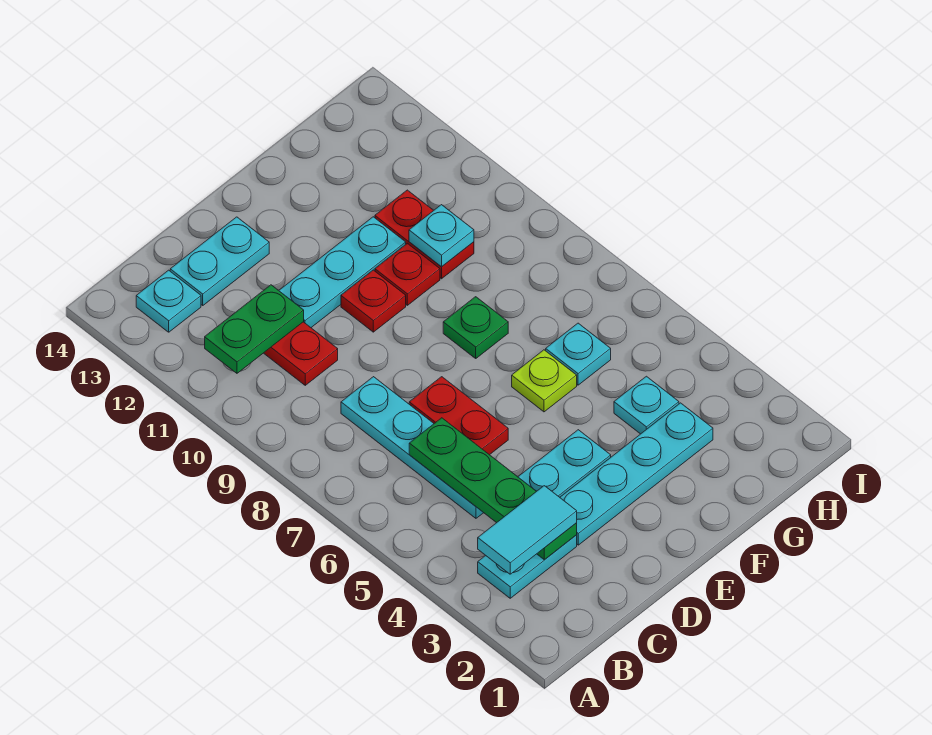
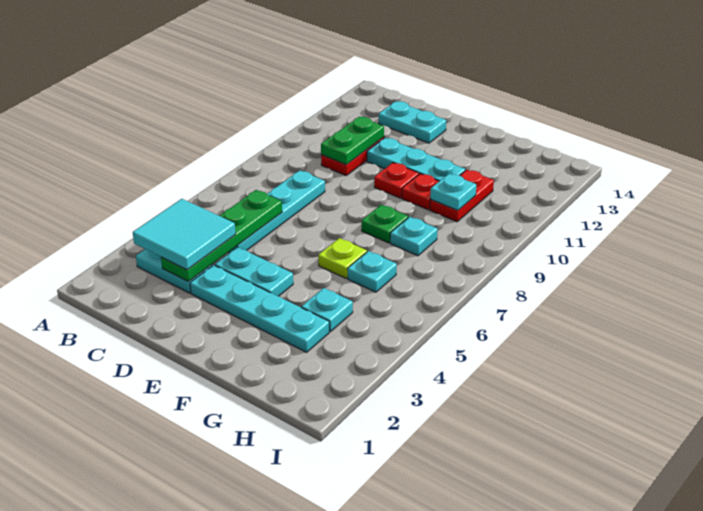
cyan tile B3:C3 level 3 -> cyan tile B3:C4 level 3
green plate B11:C11 level 2 -> green plate C10:C11 level 2
cyan plate B13 level 1 -> cyan plate G8 level 1
red plate D6:D7 level 1 -> none

